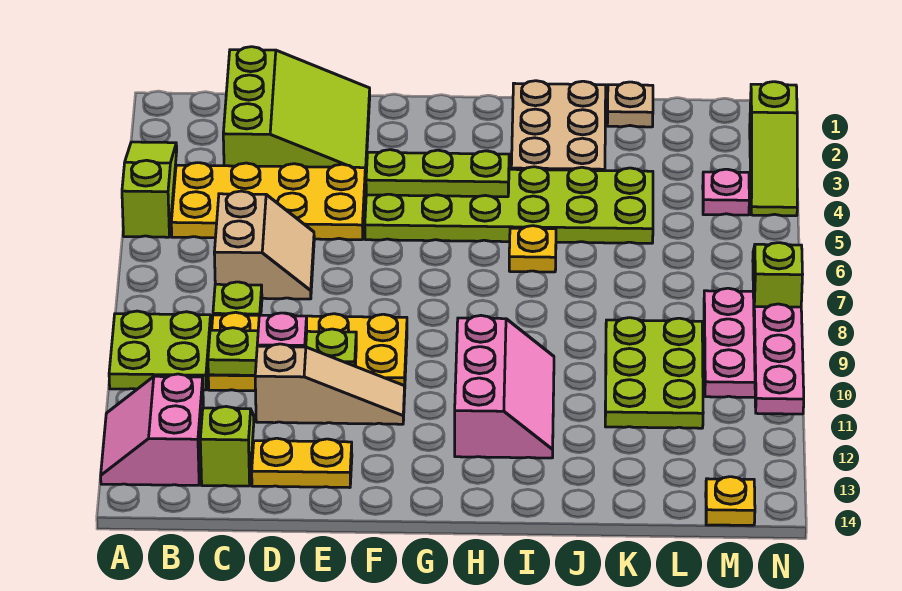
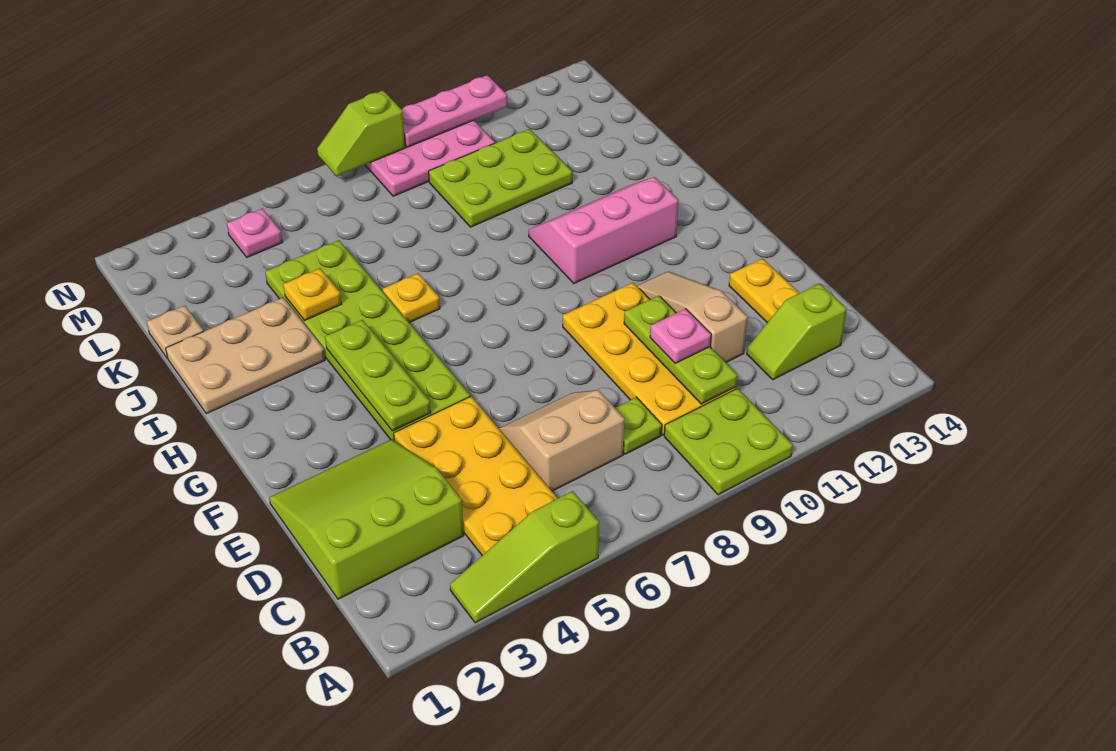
pink slope A12:B13 level 1 top B -> none
yellow plate M14 level 1 -> yellow plate J4 level 2
lime slope N2:N4 level 1 top 2 -> none

